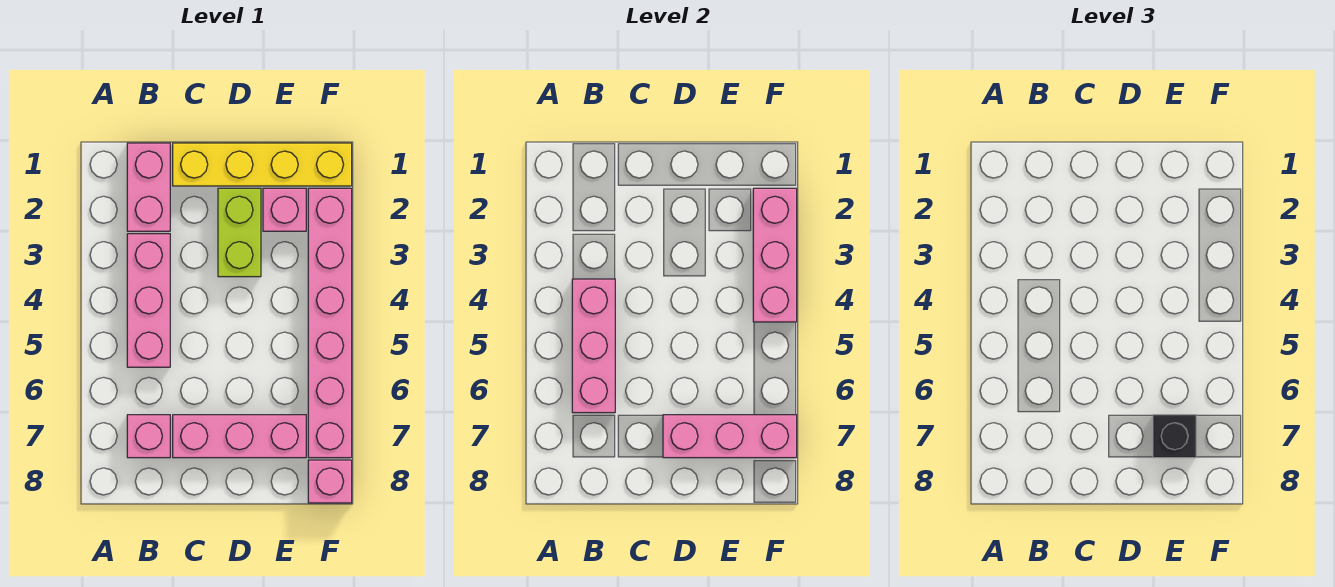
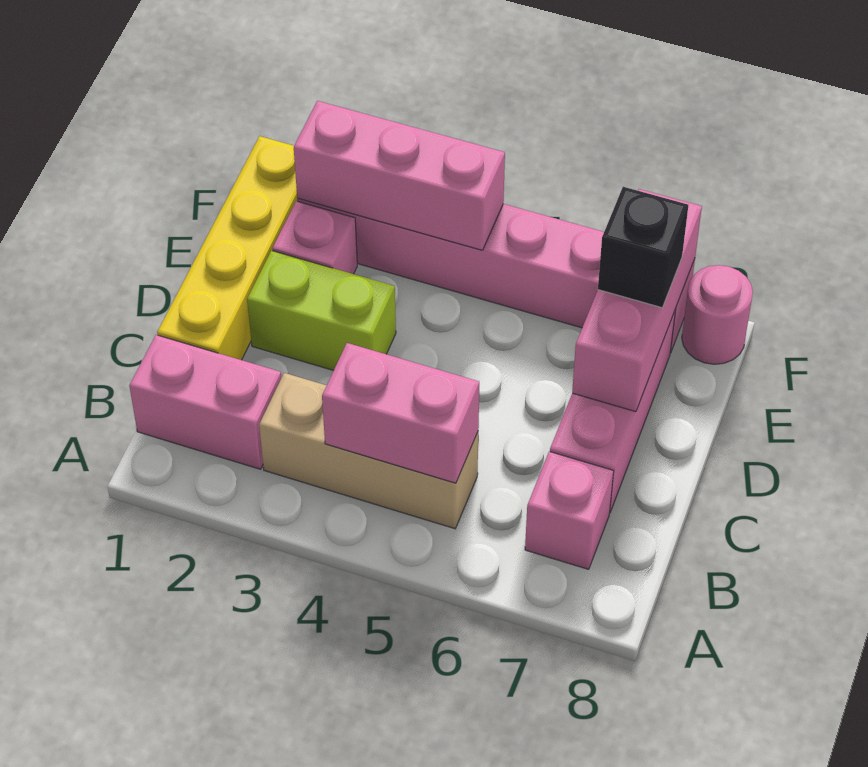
pink brick B3:B5 level 1 -> tan brick B3:B5 level 1
pink brick B4:B6 level 2 -> pink brick B4:B5 level 2
pink brick F8 level 1 -> pink round brick F8 level 1

